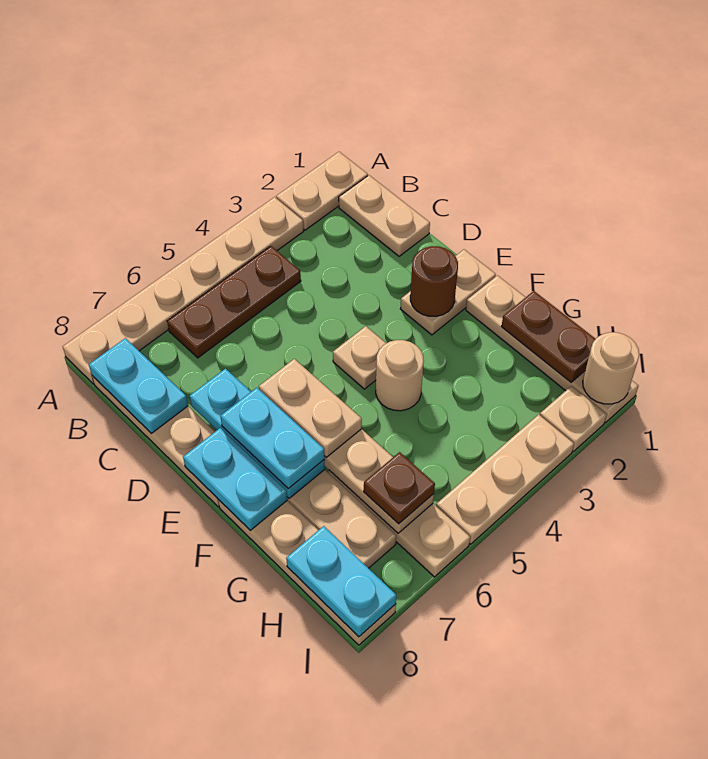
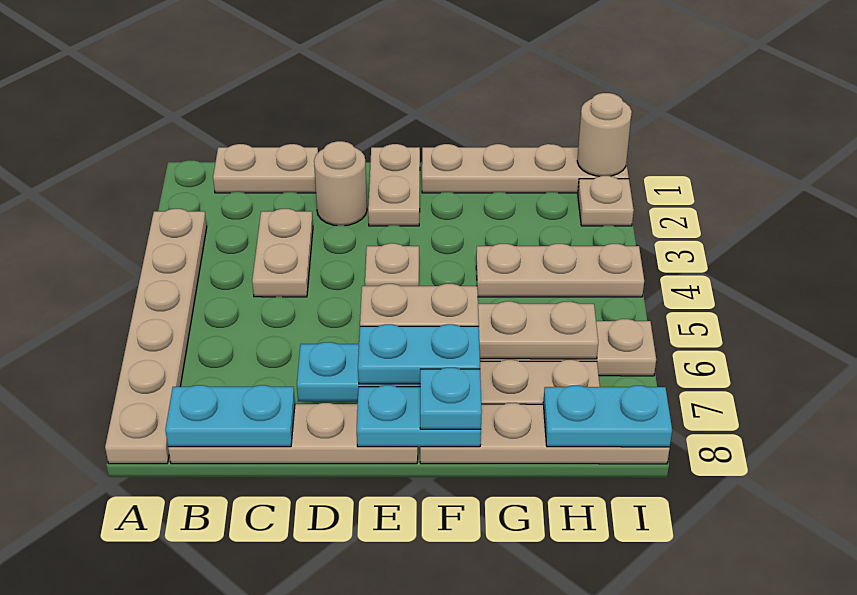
tan plate A1:A2 level 1 -> tan plate C3:C4 level 1
brown plate B4:B6 level 1 -> none
brown round brick E2 level 2 -> none
tan round brick F4 level 1 -> tan round brick D2 level 1
none -> cyan plate F8 level 3
brown plate G1:H1 level 2 -> none
brown plate H6 level 3 -> none
tan plate I3:I5 level 1 -> tan plate G4:I4 level 1

